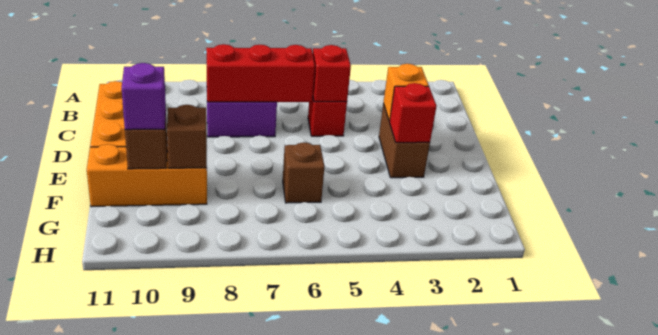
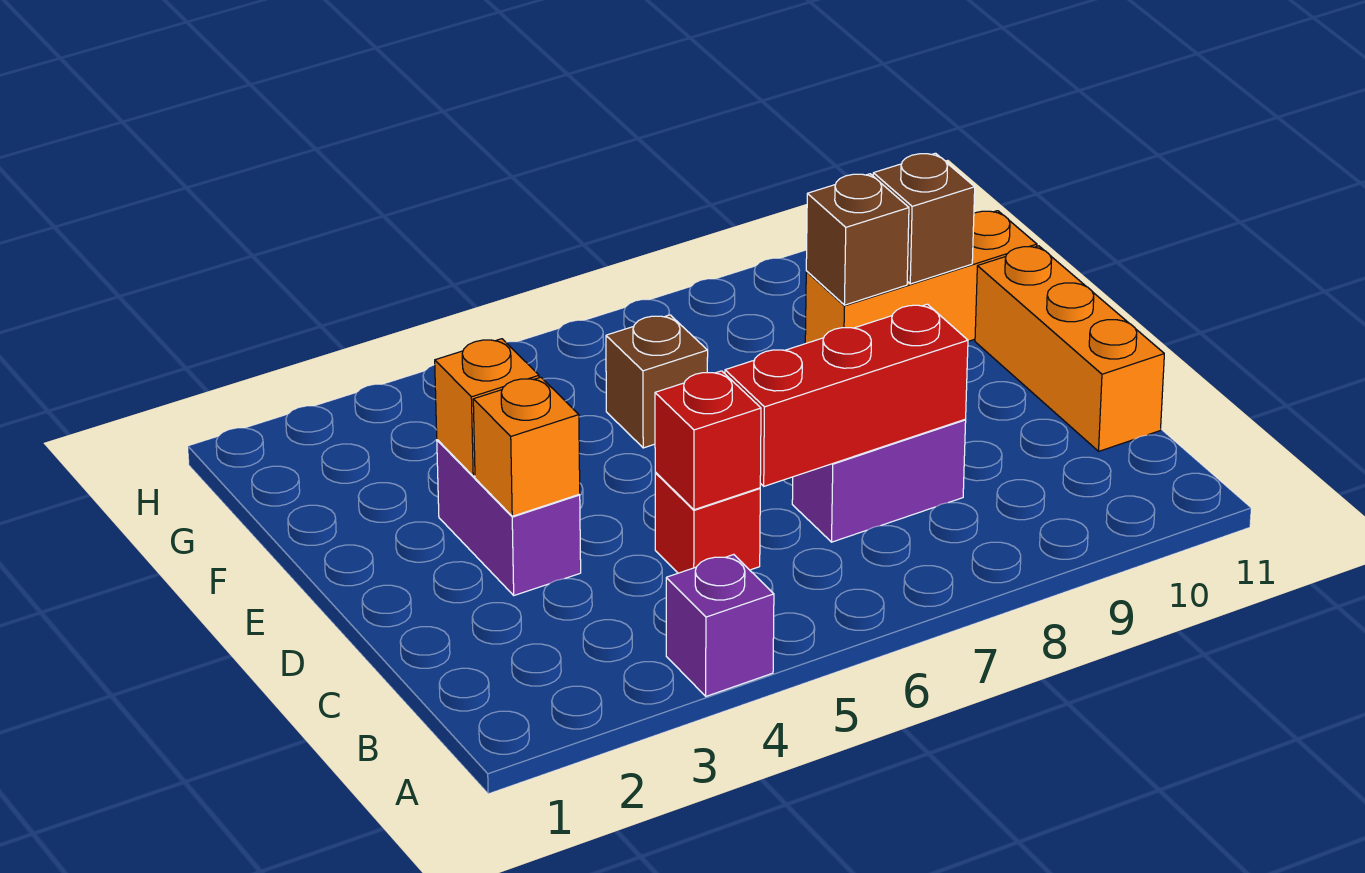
brown brick D3:E3 level 1 -> purple brick D3:E3 level 1
red brick E3 level 2 -> orange brick E3 level 2
purple brick F10 level 3 -> purple brick A4 level 1

